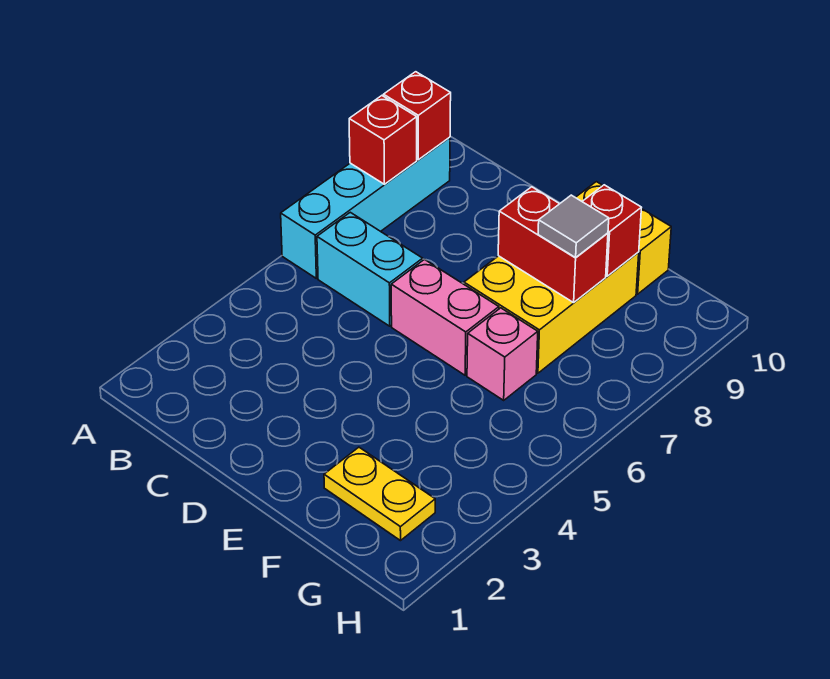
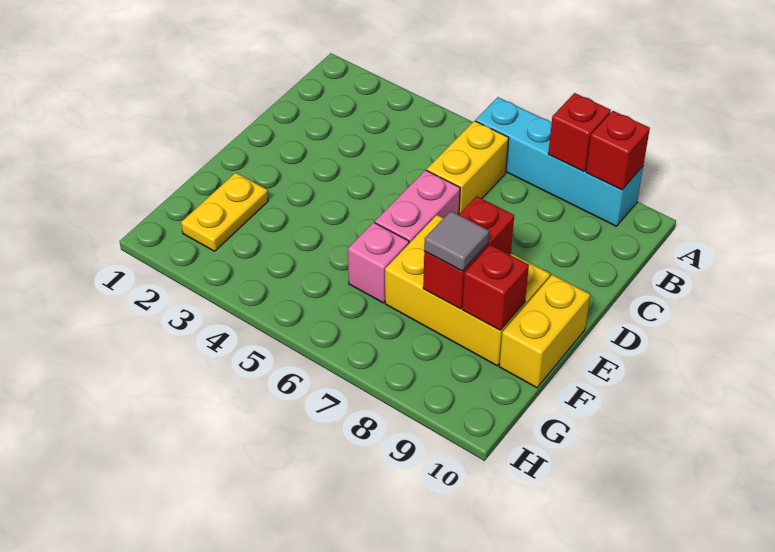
cyan brick B6:C6 level 1 -> yellow brick B6:C6 level 1

